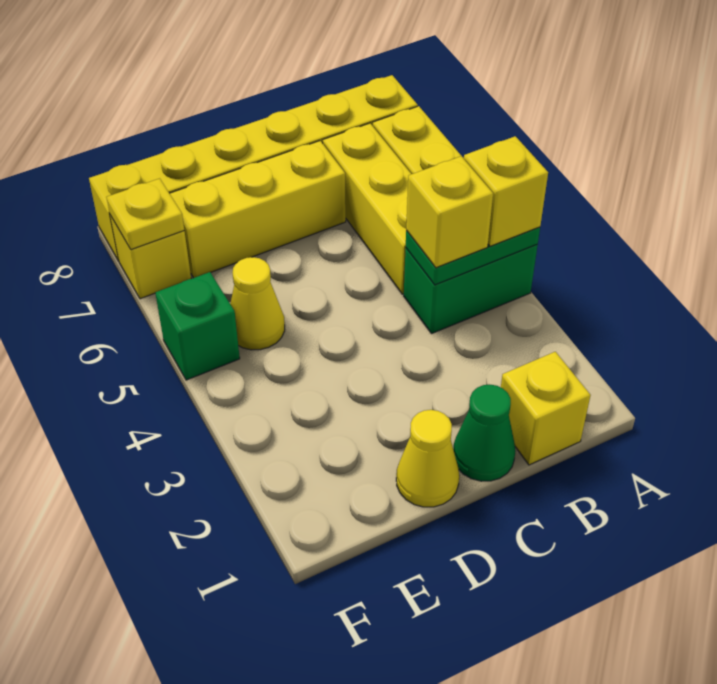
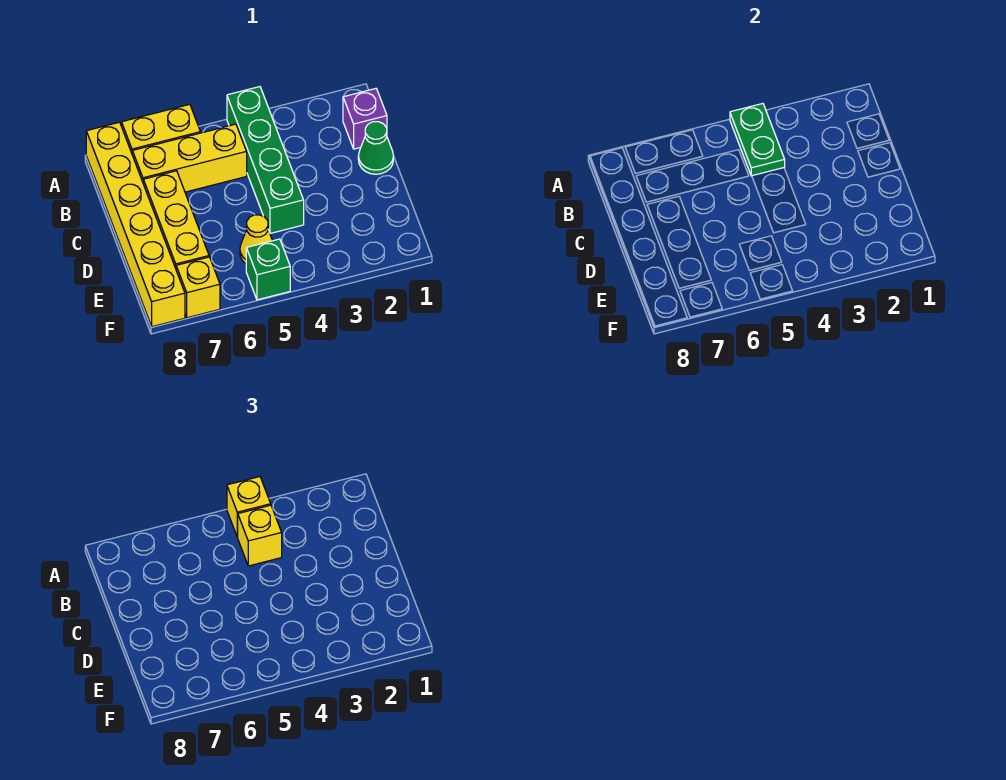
green brick A4:B4 level 1 -> green brick A4:D4 level 1
yellow brick B1 level 1 -> purple brick B1 level 1
yellow cone D1 level 1 -> none
yellow plate F7 level 2 -> none

